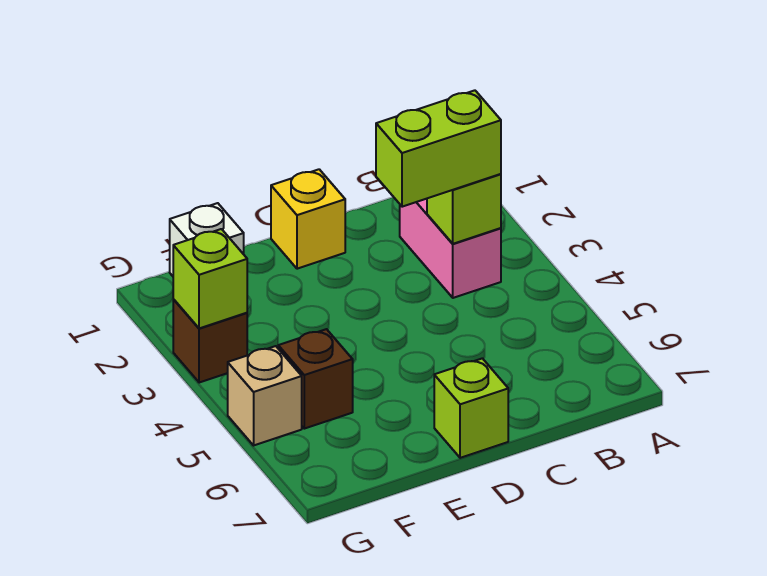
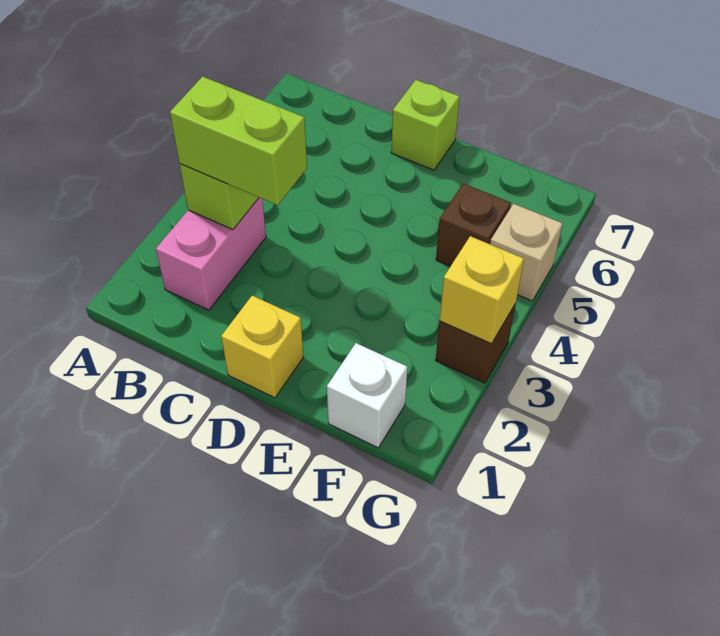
lime brick G3 level 2 -> yellow brick G3 level 2

